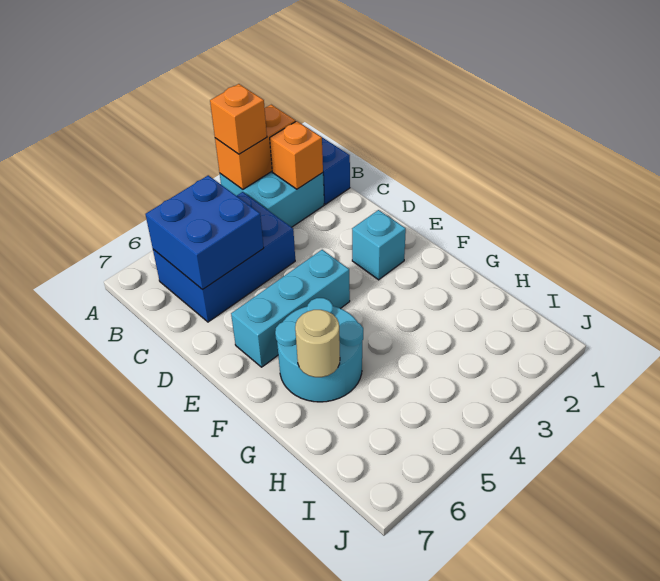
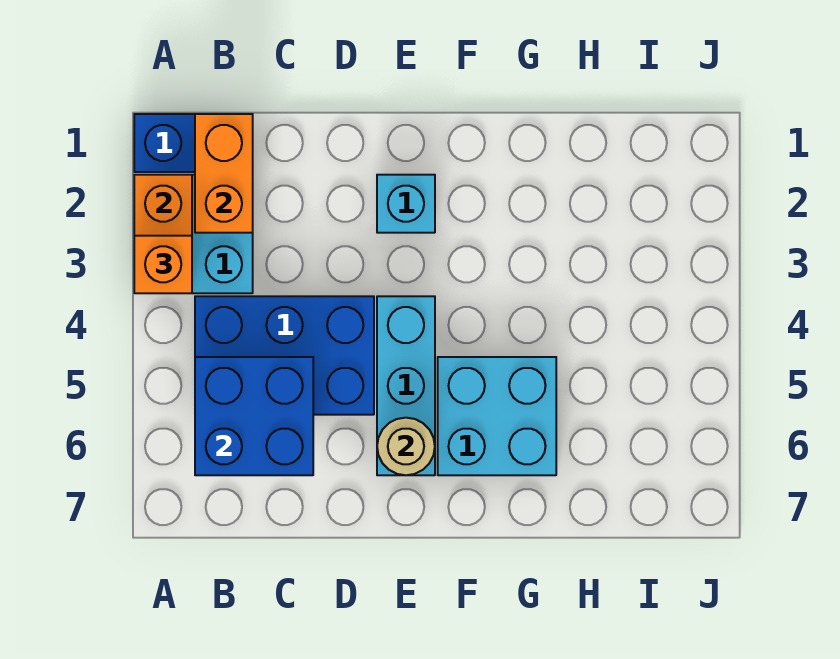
orange brick B2 level 2 -> orange brick B1:B2 level 2
blue brick B4:C6 level 1 -> blue brick B4:D5 level 1
cyan round brick F5:G6 level 1 -> cyan brick F5:G6 level 1
tan round brick G6 level 2 -> tan round brick E6 level 2

